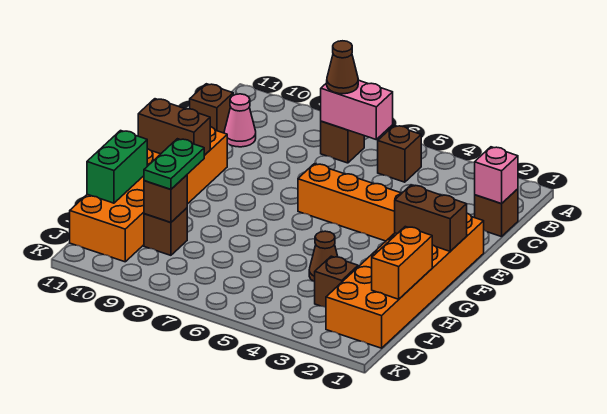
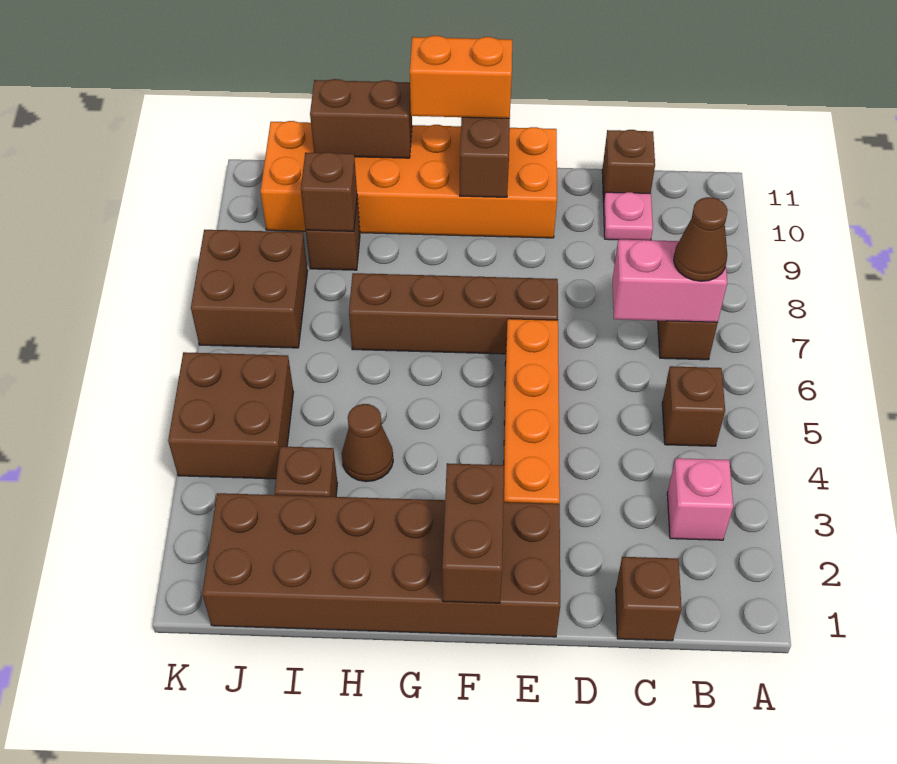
pink brick B6:B7 level 2 -> pink brick B7:C7 level 2
pink brick C1 level 2 -> pink brick B3 level 1
pink cone C10 level 1 -> pink plate C10 level 1
orange brick E1:J2 level 1 -> brown brick E1:J2 level 1
none -> brown brick E7:H7 level 1
orange brick H1:I1 level 2 -> orange brick F11:G11 level 3
green plate H9:I9 level 3 -> none
green brick H11:I11 level 2 -> brown brick H11:I11 level 2
none -> brown brick J4:K5 level 1
none -> brown brick J7:K8 level 1

